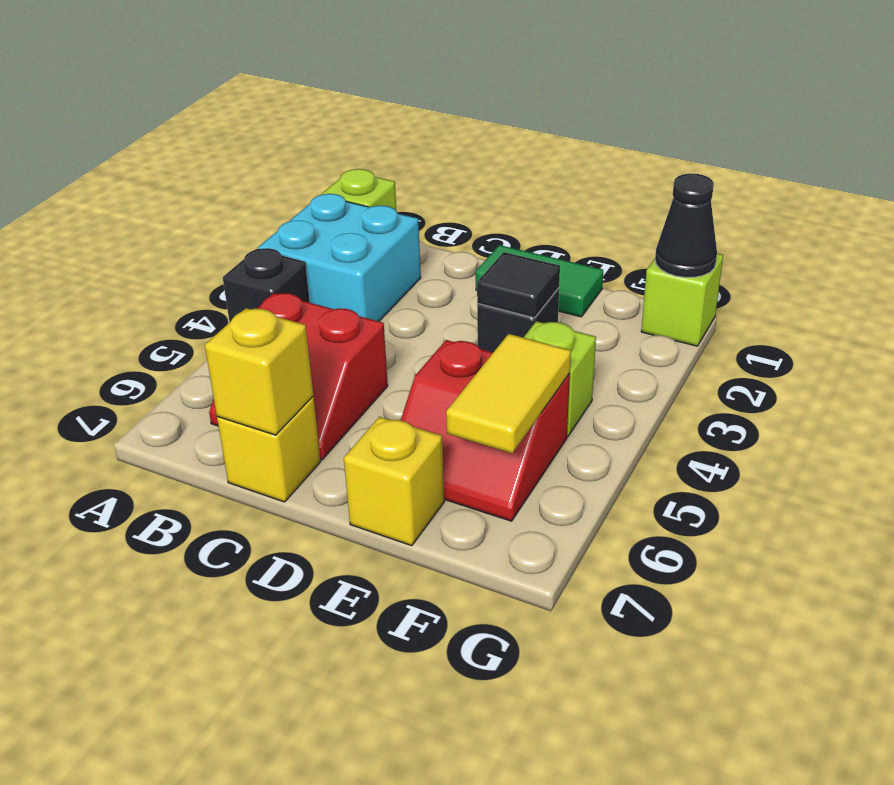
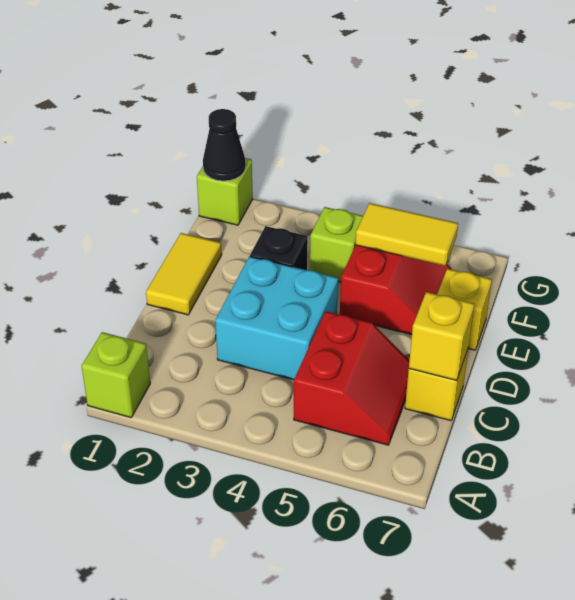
cyan brick A2:B3 level 1 -> cyan brick C3:D4 level 1
black brick A4 level 1 -> none
green tile D1:E1 level 1 -> yellow tile D1:E1 level 1
black tile E3 level 2 -> none

